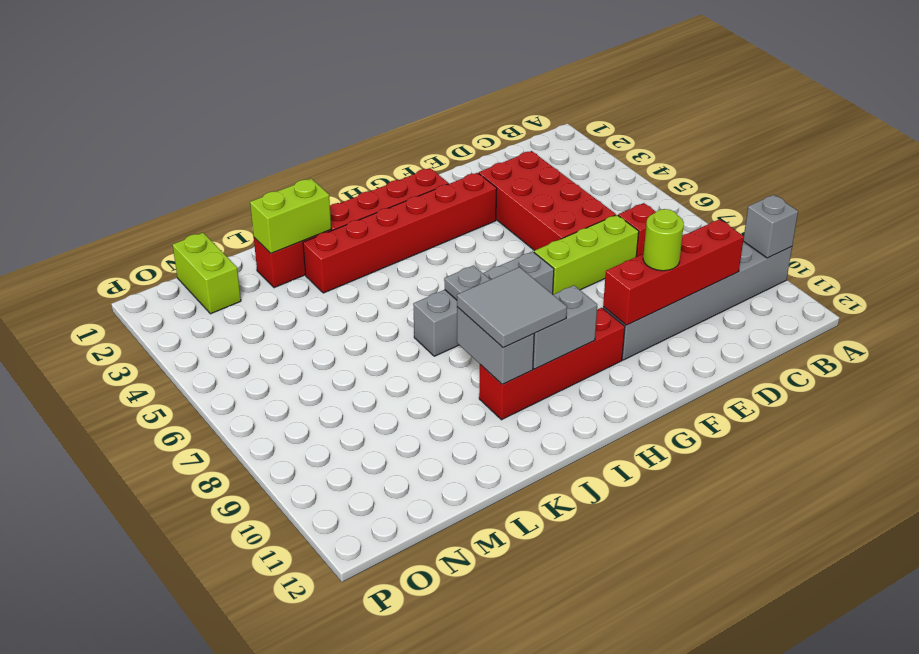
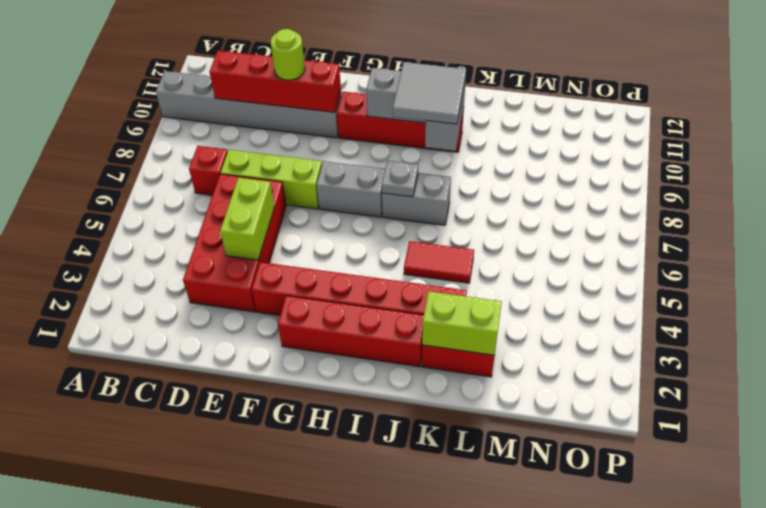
grey brick A10 level 2 -> none
none -> red tile J5:K5 level 1
lime brick N1:N2 level 1 -> lime brick E4:E5 level 2

